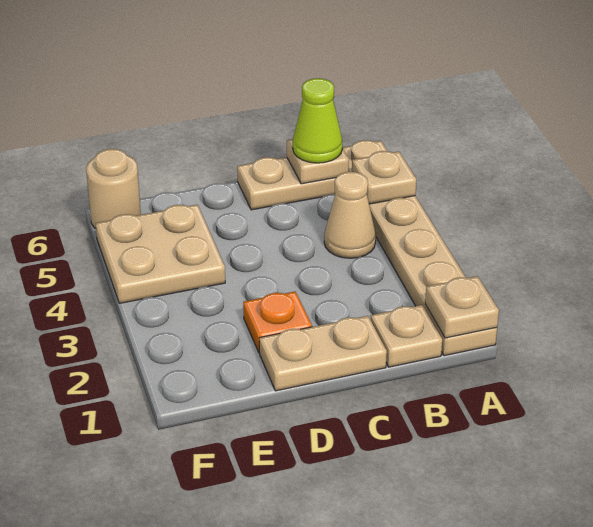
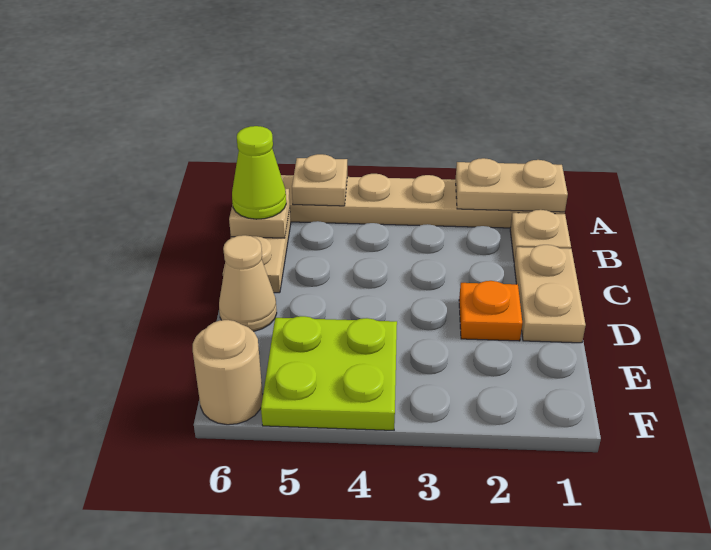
tan plate A1 level 2 -> tan plate A1:A2 level 2
tan cone B4 level 1 -> tan cone D6 level 1
tan plate E4:F5 level 1 -> lime plate E4:F5 level 1

